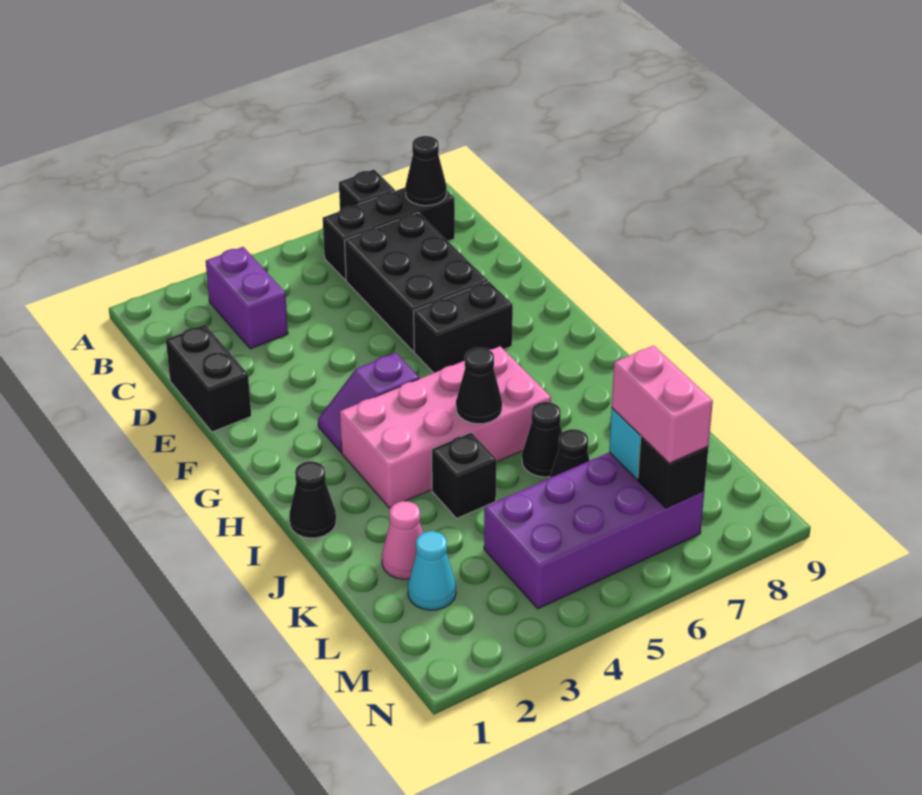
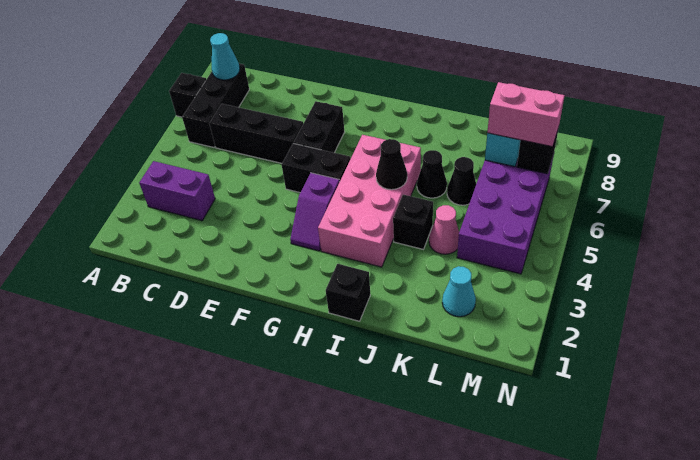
black cone B8 level 2 -> cyan cone B8 level 2
black brick C6:E7 level 1 -> black brick C6:E6 level 1
black brick D1:E1 level 1 -> black brick F5:G5 level 1
black cone I1 level 1 -> black brick I1 level 1
pink cone K2 level 1 -> pink cone K4 level 1

